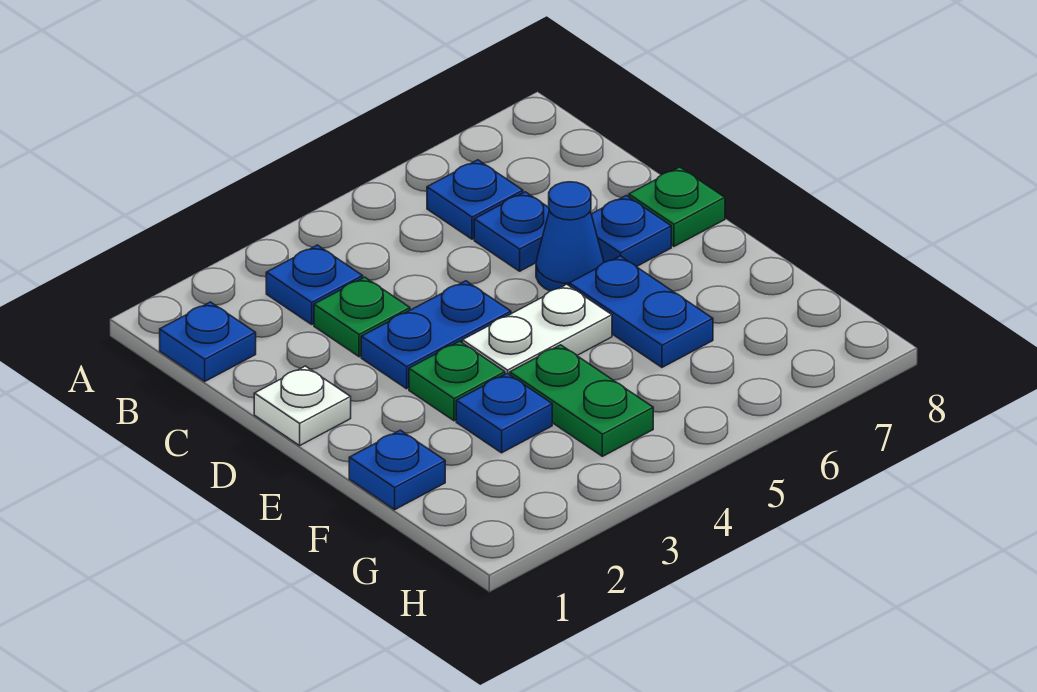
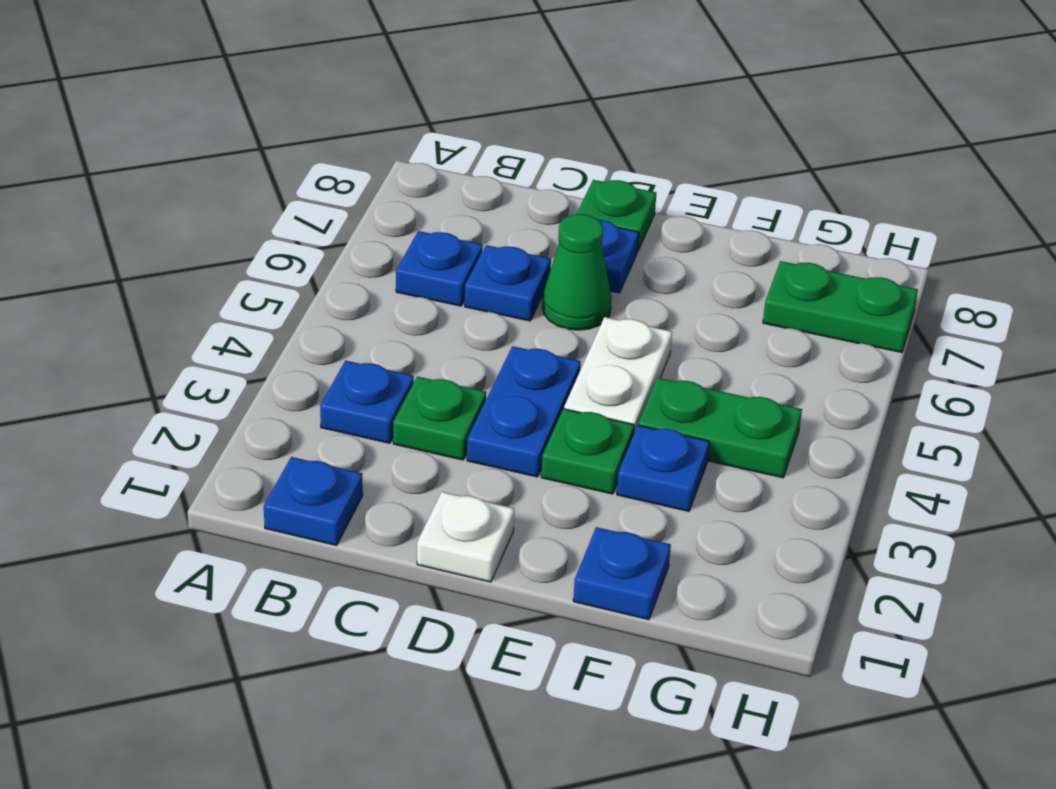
blue cone D6 level 1 -> green cone D6 level 1
blue plate E6:F6 level 1 -> none
none -> green plate G7:H7 level 1

